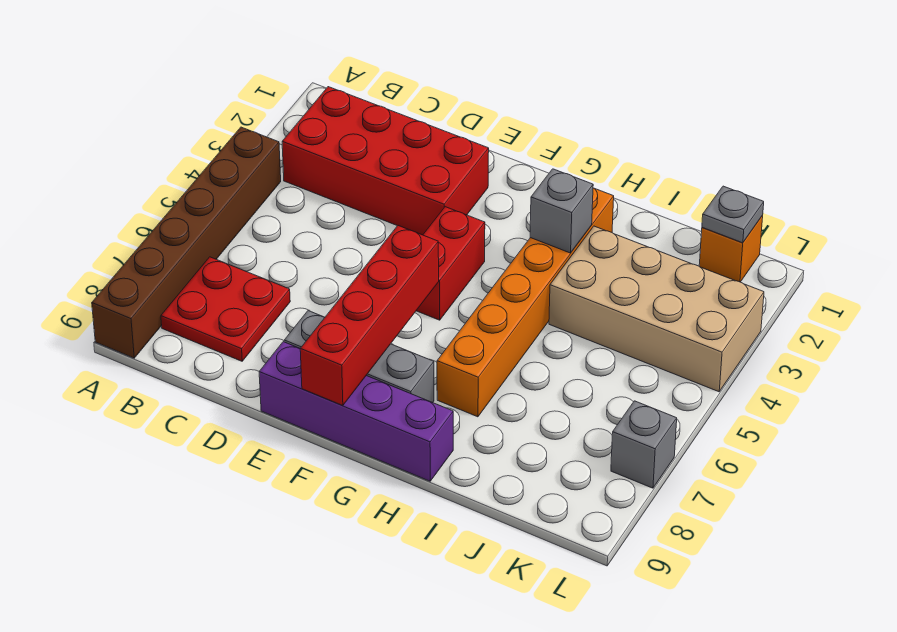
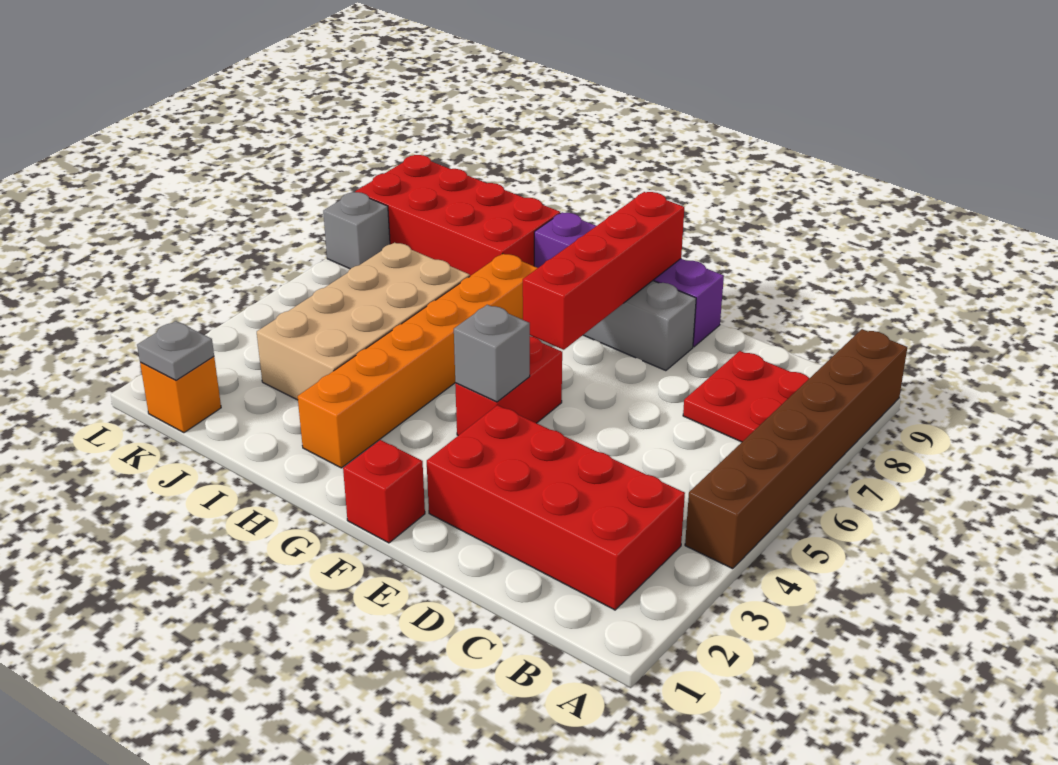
none -> red brick F1 level 1
grey brick H3 level 2 -> grey brick F4 level 2
tan brick I3:L4 level 1 -> tan brick I3:J6 level 1
none -> red brick I8:L9 level 1

